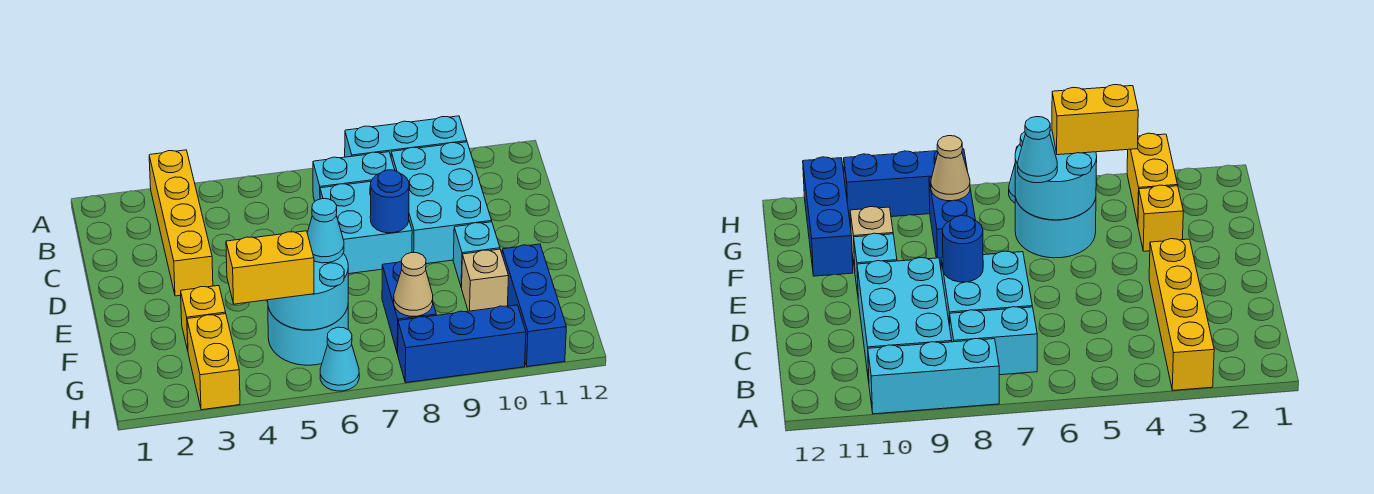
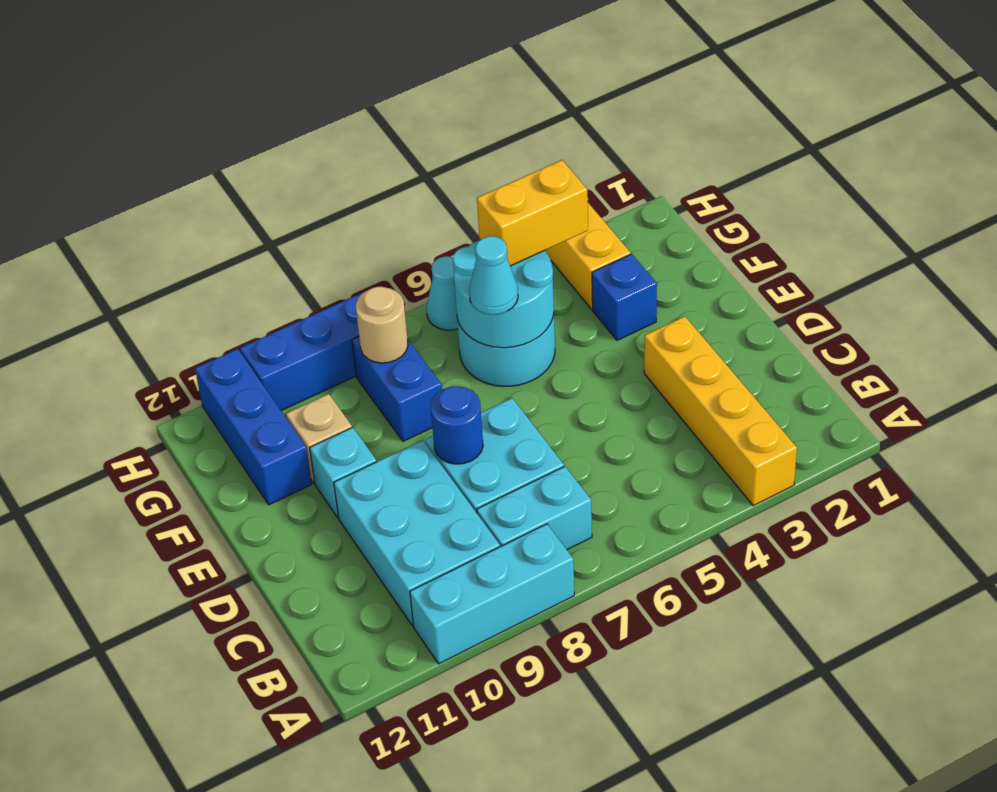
yellow brick F3 level 1 -> blue brick F3 level 1
tan cone G8 level 2 -> tan round brick G8 level 2

